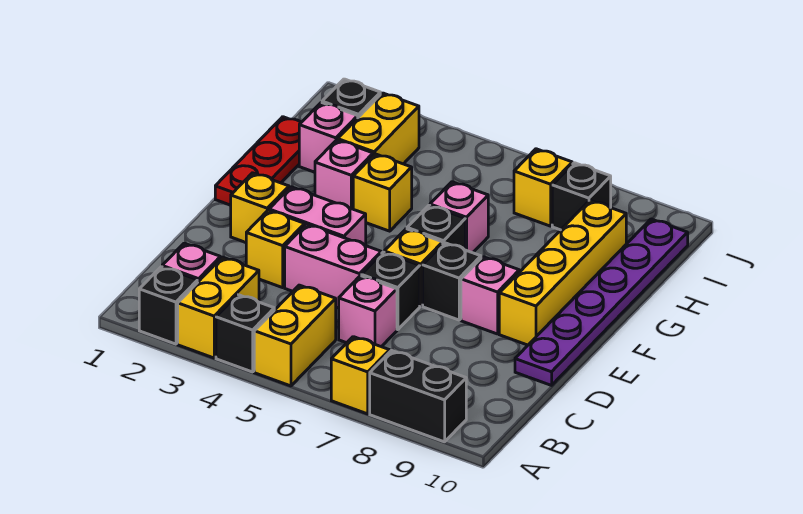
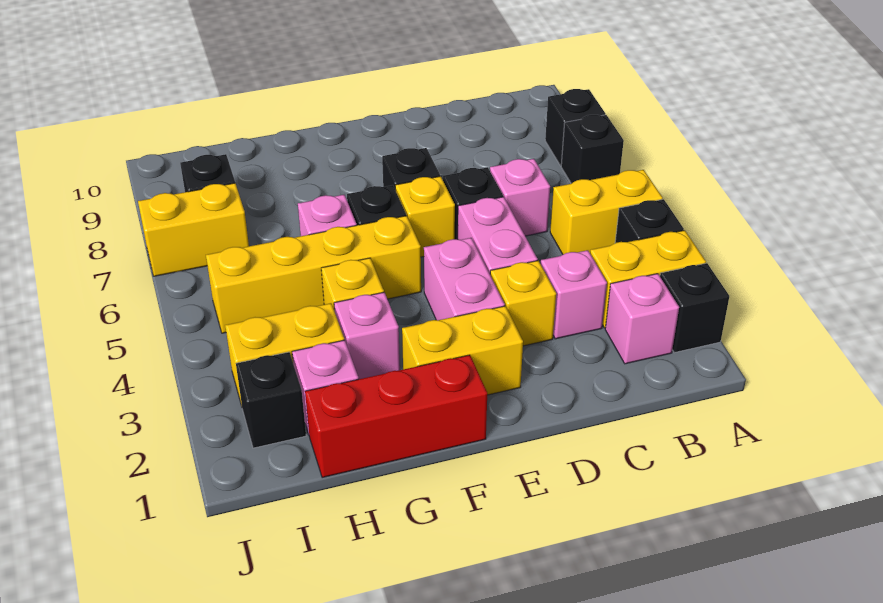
yellow brick A7 level 1 -> black brick A7 level 1
black brick A8:A9 level 1 -> black brick A8 level 1
purple plate D10:I10 level 1 -> none
yellow brick E2 level 1 -> yellow brick E2:F2 level 1
pink brick E8 level 1 -> pink brick C3 level 1
yellow brick E9:H9 level 1 -> yellow brick F5:I5 level 1
red plate F1:H1 level 1 -> red brick F1:H1 level 1
yellow brick I7 level 1 -> yellow brick I7:J7 level 1

